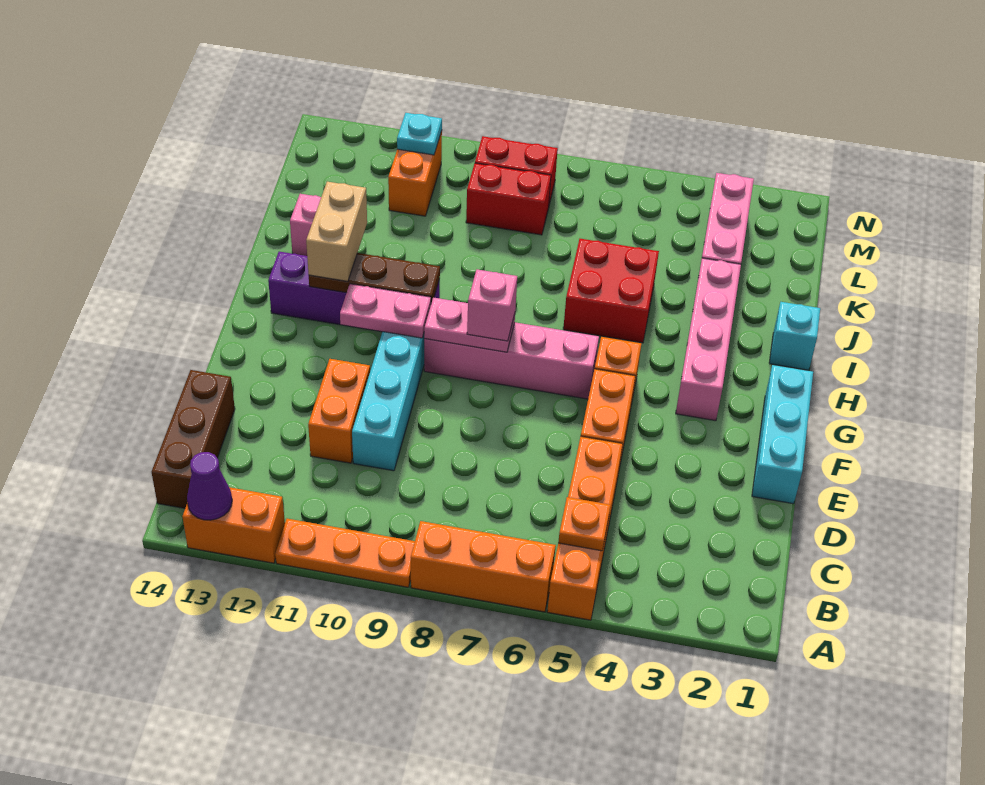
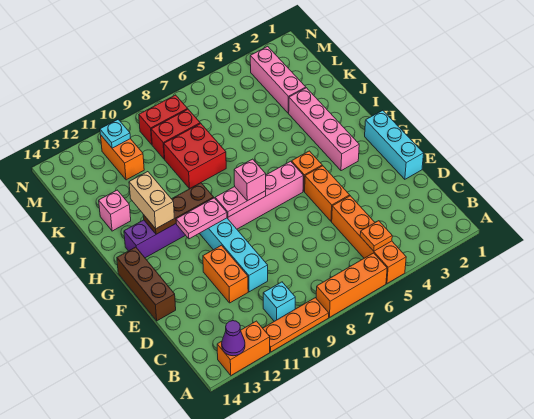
brown brick B14:D14 level 1 -> brown brick E14:G14 level 1
cyan brick I1 level 1 -> cyan brick B10 level 1
red brick I5:J6 level 1 -> red brick J8:K9 level 1

